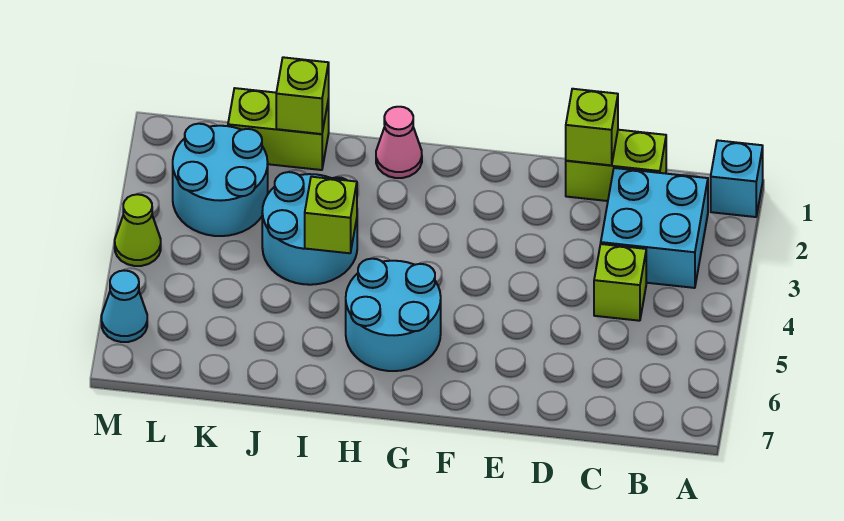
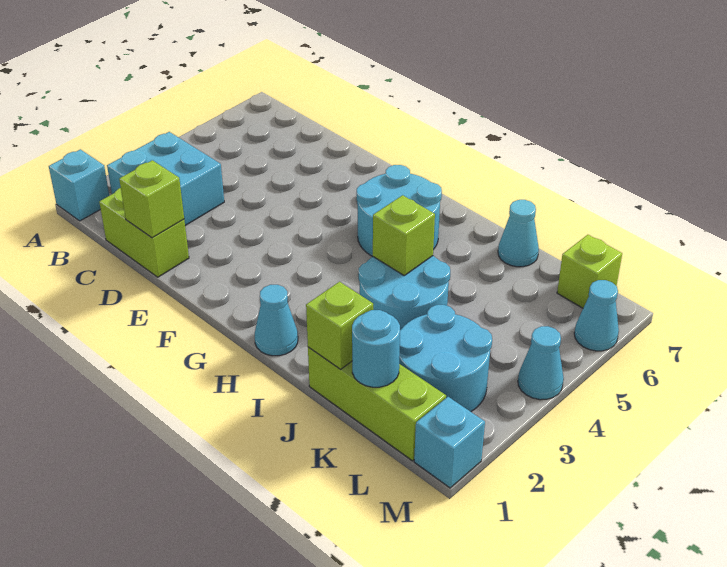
lime brick C4 level 1 -> lime brick L7 level 1
pink cone H1 level 1 -> cyan cone H1 level 1
lime brick J1:K1 level 1 -> lime brick J1:L1 level 1
none -> cyan cone J7 level 1
none -> cyan round brick K1 level 2
none -> cyan brick M1 level 1
lime cone M4 level 1 -> cyan cone M4 level 1

